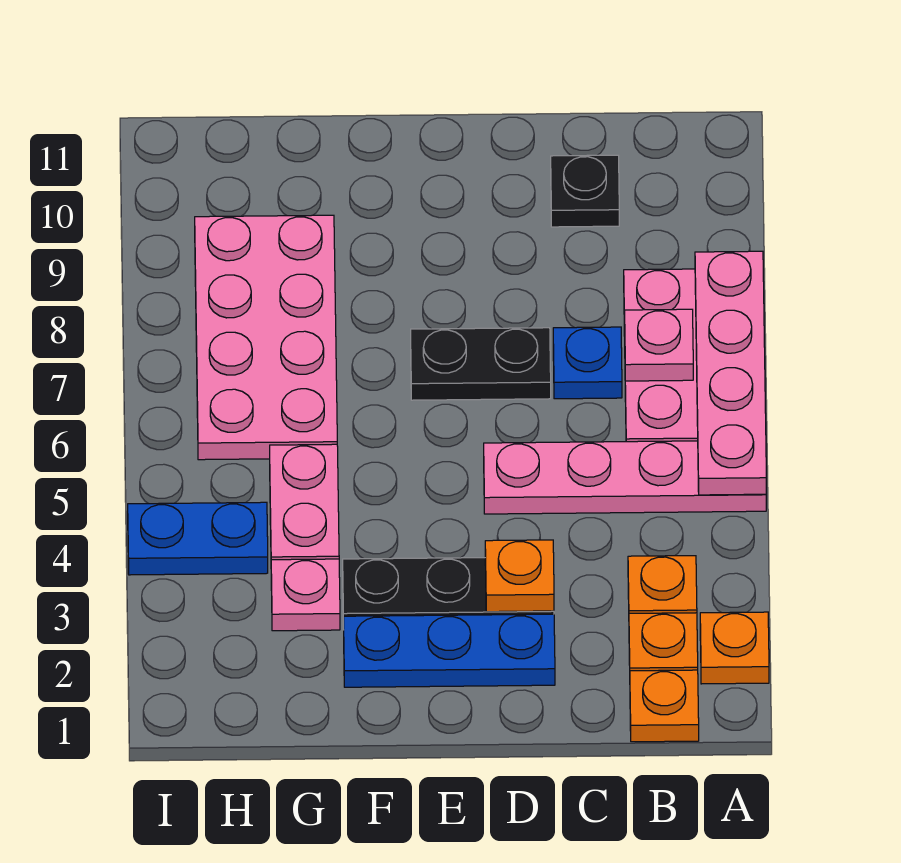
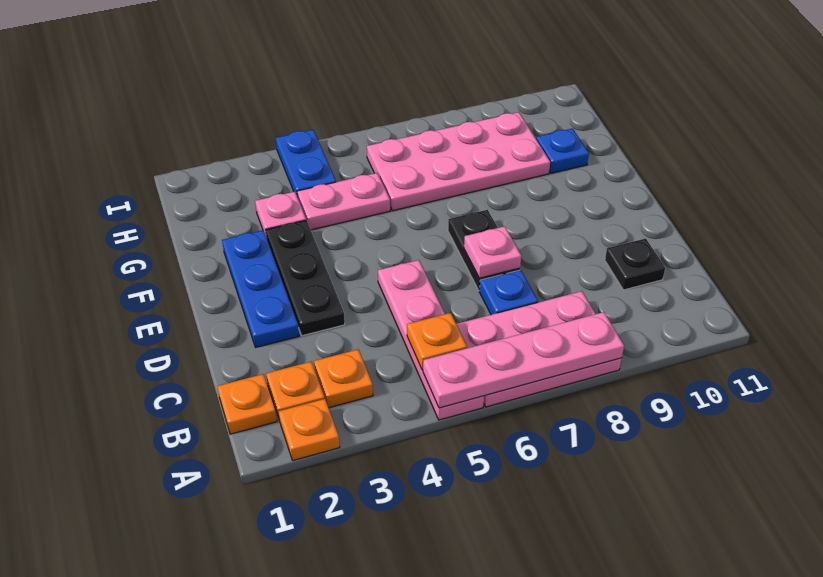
pink plate B7 level 2 -> pink plate D7 level 2
orange plate D3 level 2 -> orange plate B5 level 2
none -> blue plate G10 level 1

